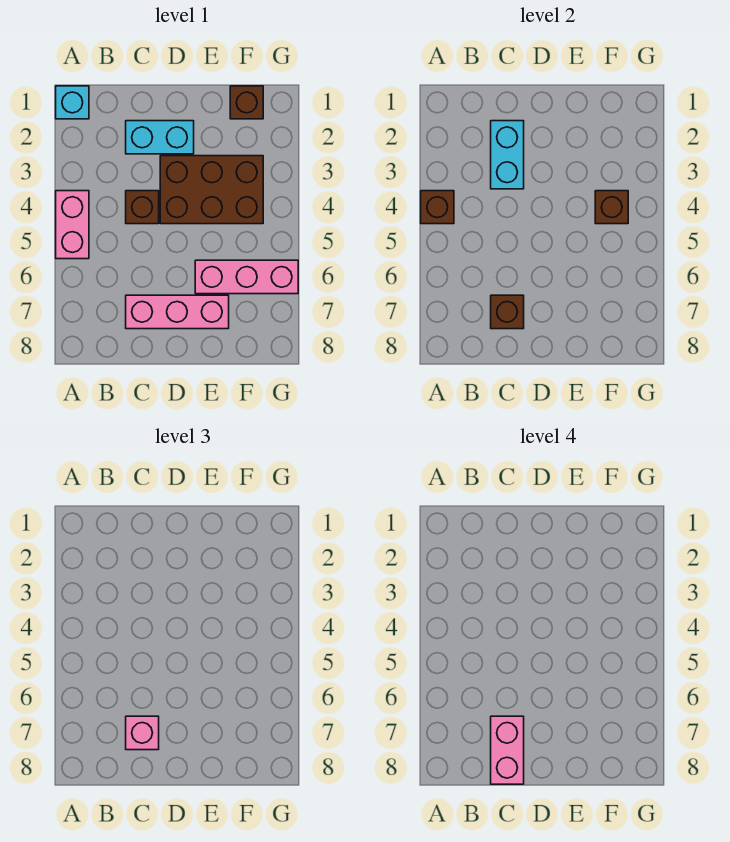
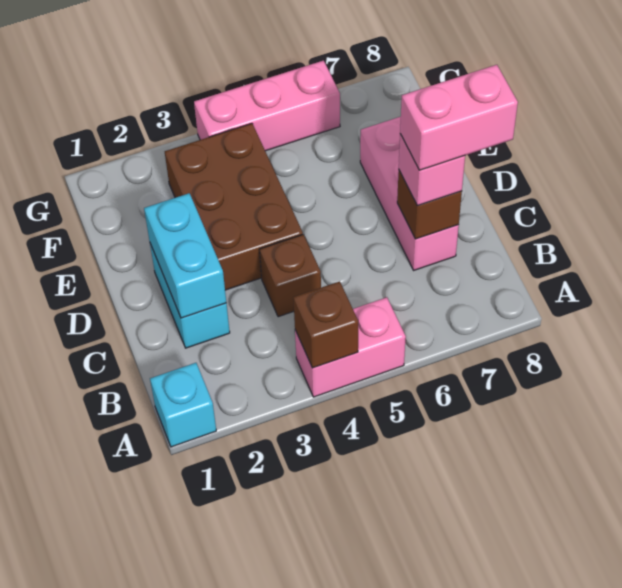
cyan brick C2:C3 level 2 -> cyan brick C2:D2 level 2
pink brick E6:G6 level 1 -> pink brick G4:G6 level 1
brown brick F1 level 1 -> none
brown brick F4 level 2 -> none

